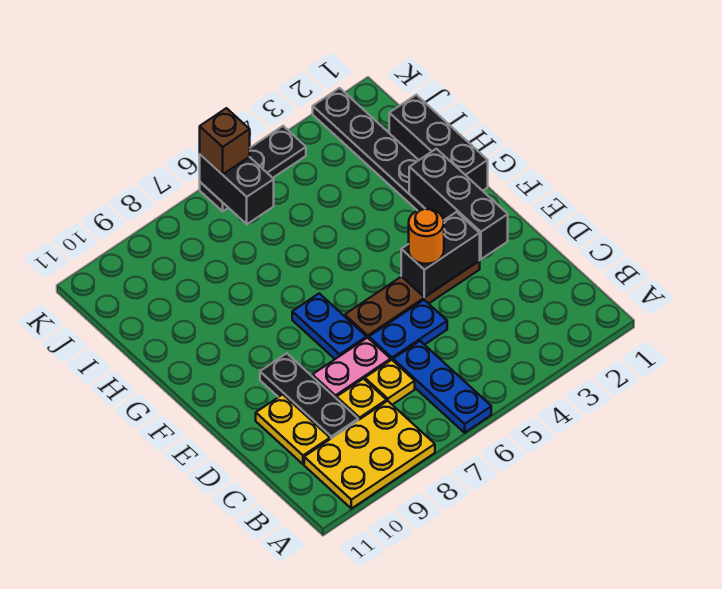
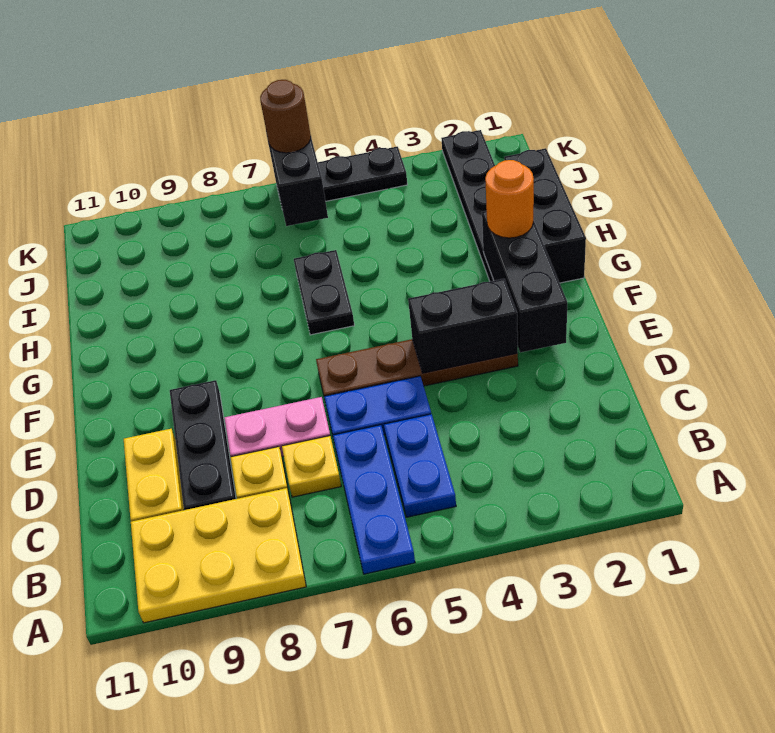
orange round brick E4 level 3 -> orange round brick G2 level 3
blue plate E7:F7 level 1 -> blue plate B5:C5 level 1
none -> black plate G6:H6 level 1
brown brick K6 level 3 -> brown round brick K6 level 3

